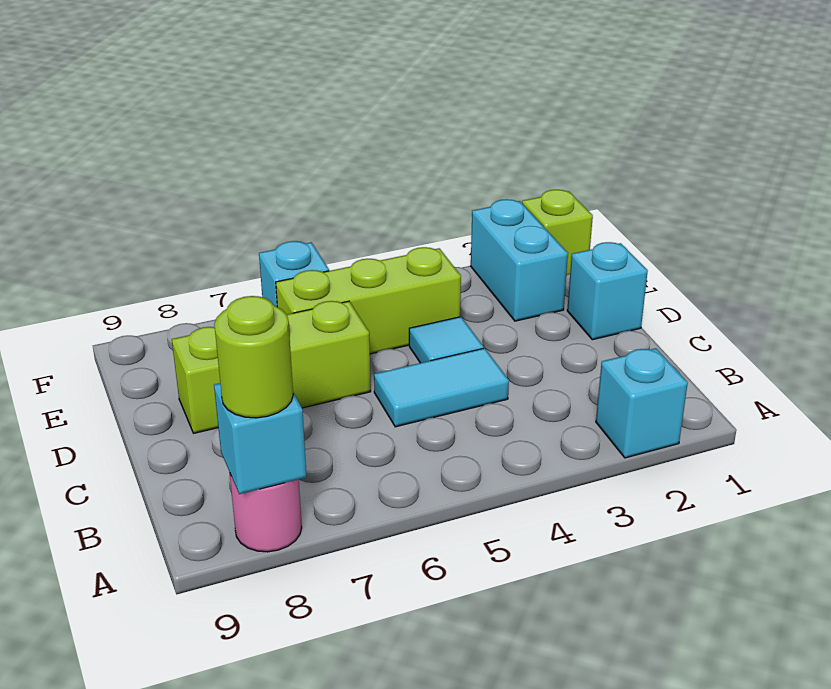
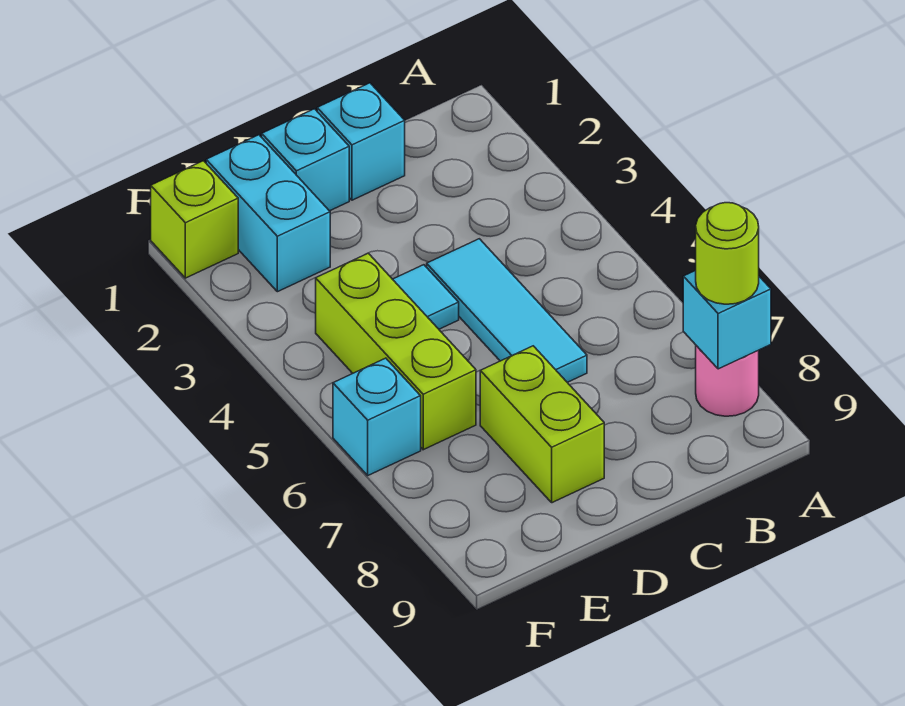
cyan brick A2 level 1 -> cyan brick C1 level 1
cyan tile C4:C5 level 1 -> cyan tile C4:C6 level 1
lime brick D6:D8 level 1 -> lime brick D7:D8 level 1
cyan brick E2:F2 level 1 -> cyan brick E1:E2 level 1

